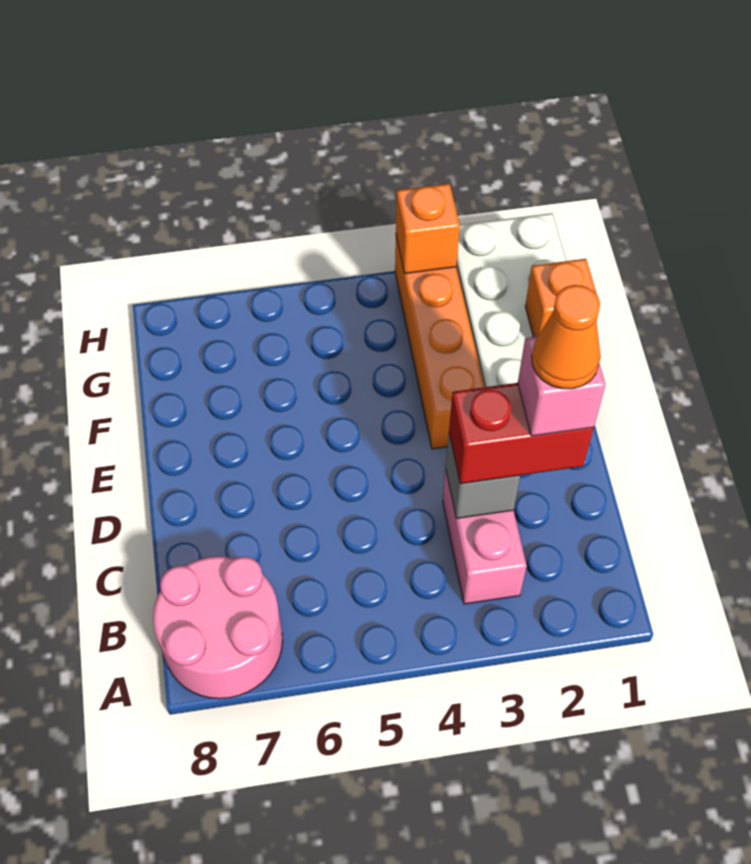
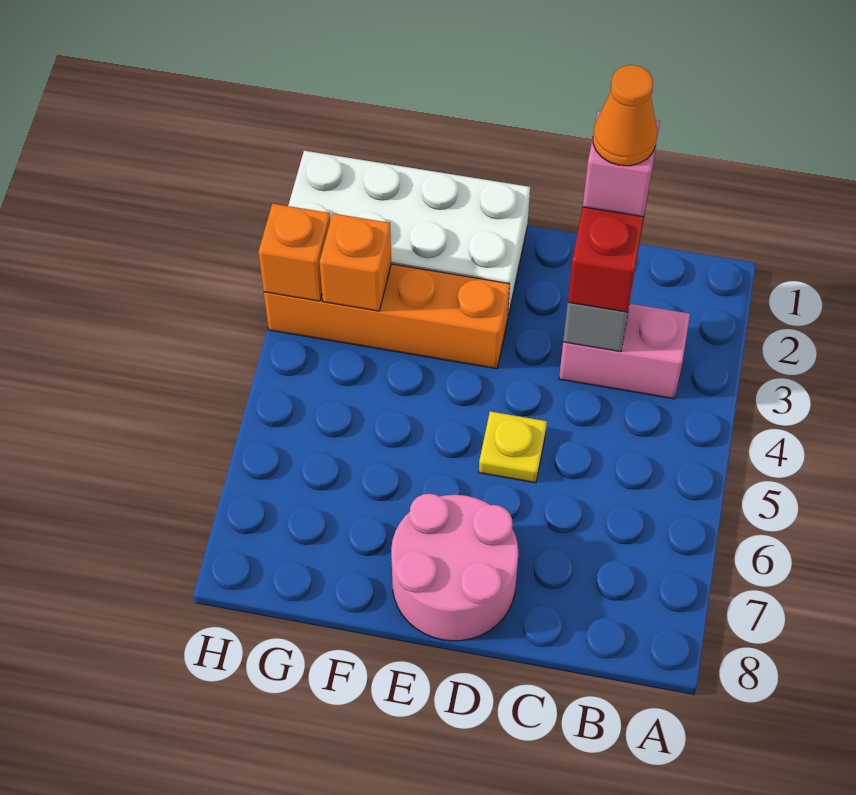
pink round brick A7:B8 level 1 -> pink round brick D7:E8 level 1
none -> yellow plate D5 level 1
orange brick F1 level 2 -> orange brick G3 level 2

